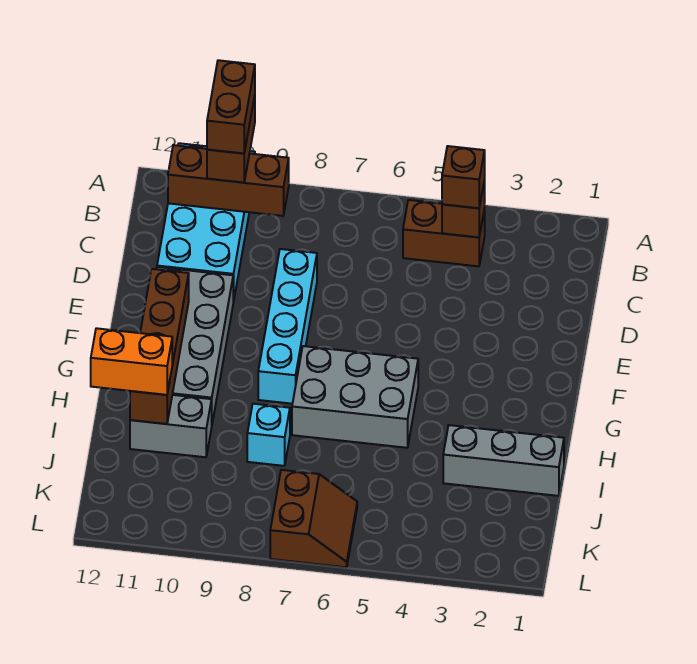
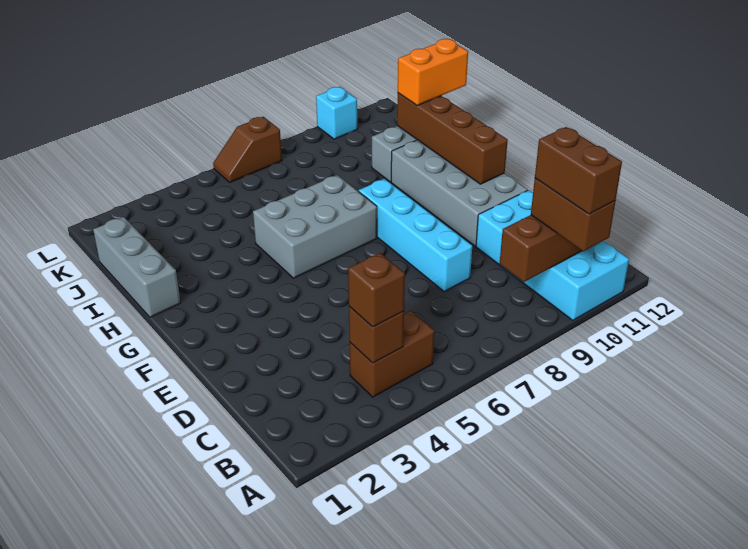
grey brick I1:I3 level 1 -> grey brick H1:J1 level 1
cyan brick I8 level 1 -> cyan brick L10 level 1
brown slope K6:L7 level 1 top 7 -> brown slope L6:L7 level 1 top 7

